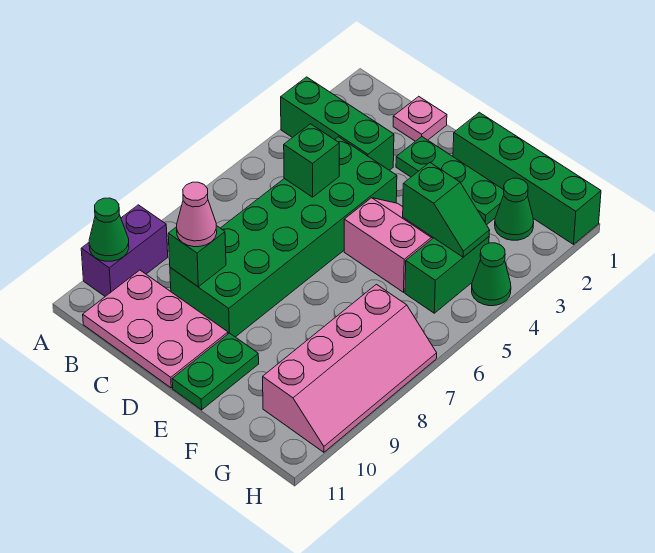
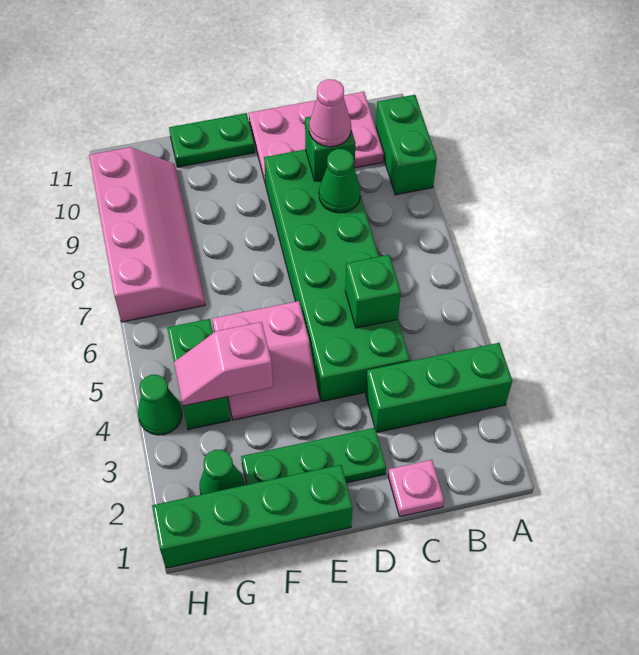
purple brick A9:A10 level 1 -> green brick A9:A10 level 1
green cone A10 level 2 -> green cone C8 level 2
green plate E10:E11 level 1 -> green plate E11:F11 level 1
green slope F4:G4 level 2 top F -> pink slope F4:G4 level 2 top F
pink slope G7:H10 level 1 top G -> pink slope G7:H10 level 1 top H

